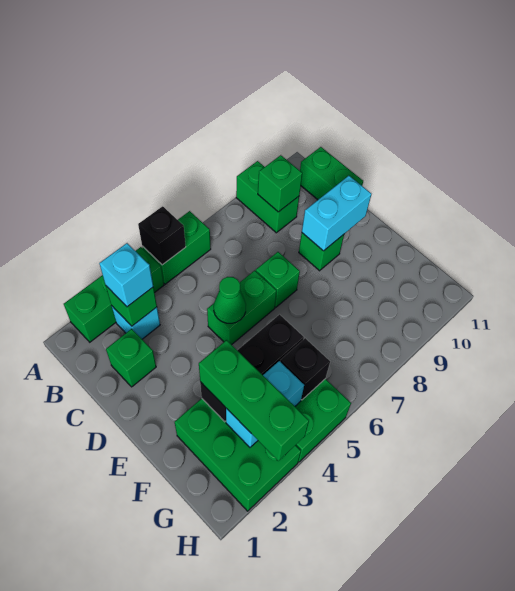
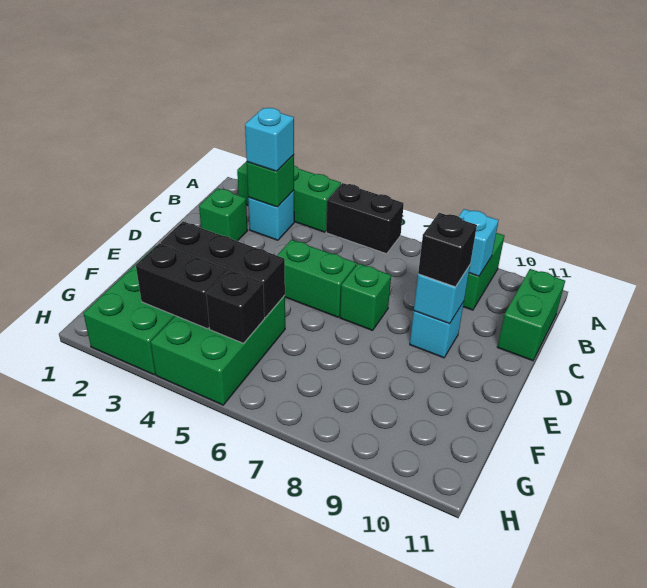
green brick A5:A6 level 1 -> black brick A5:A6 level 1
black brick A5 level 2 -> black brick D9 level 3
green brick B9 level 2 -> cyan brick B9 level 2
green cone D5 level 2 -> none
green brick D9 level 1 -> cyan brick D9 level 1
cyan brick D9:D10 level 2 -> cyan brick D9 level 2
green brick F3:H3 level 3 -> none
cyan brick G3:G4 level 2 -> black brick G3:G4 level 2

